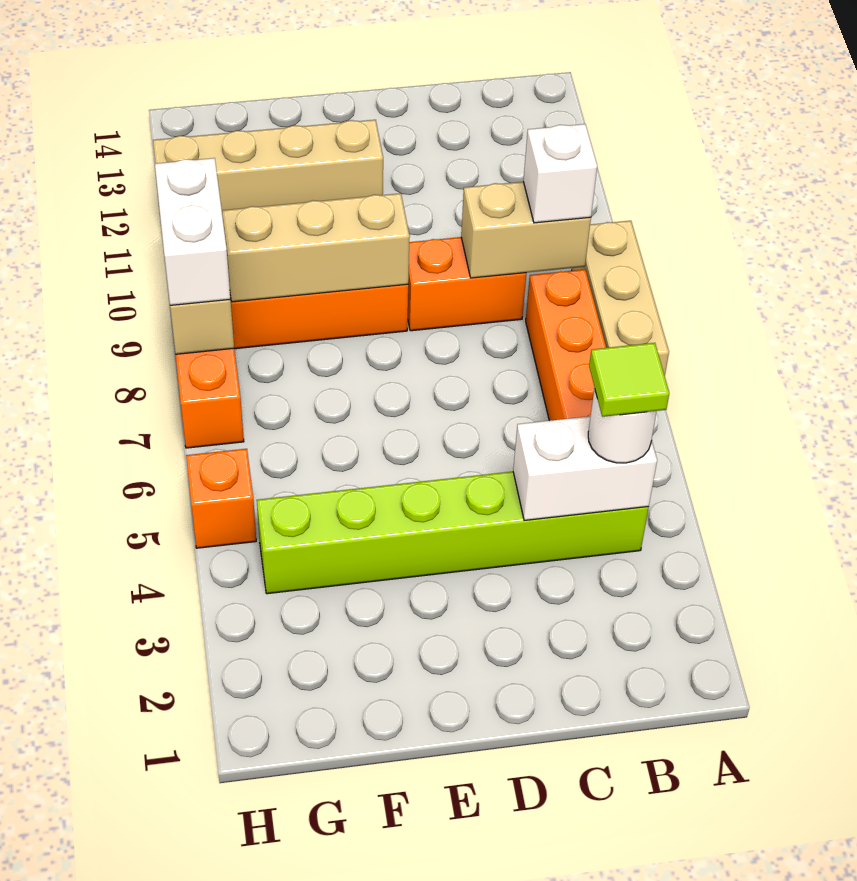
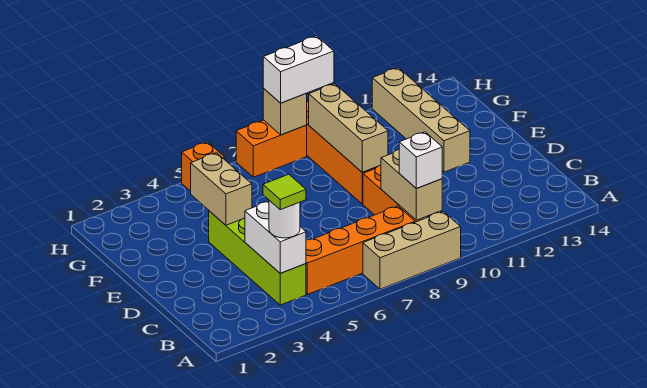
lime brick B4:G4 level 1 -> lime brick B4:E4 level 1
none -> tan brick E4:F4 level 2

